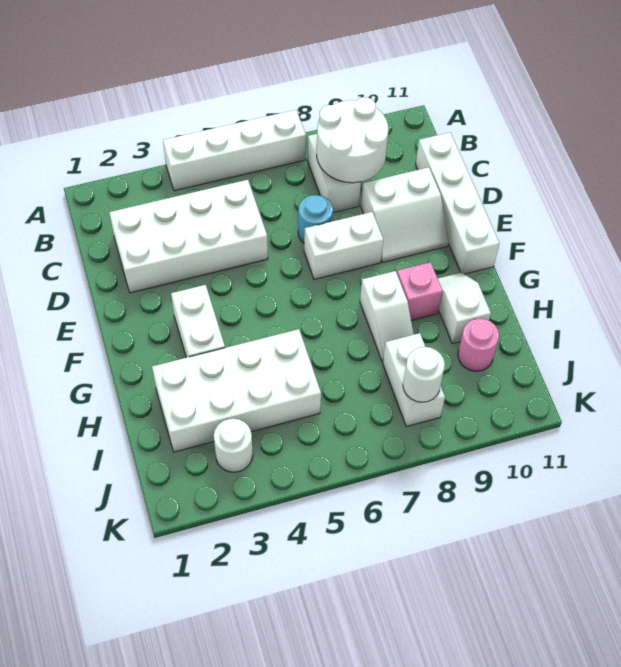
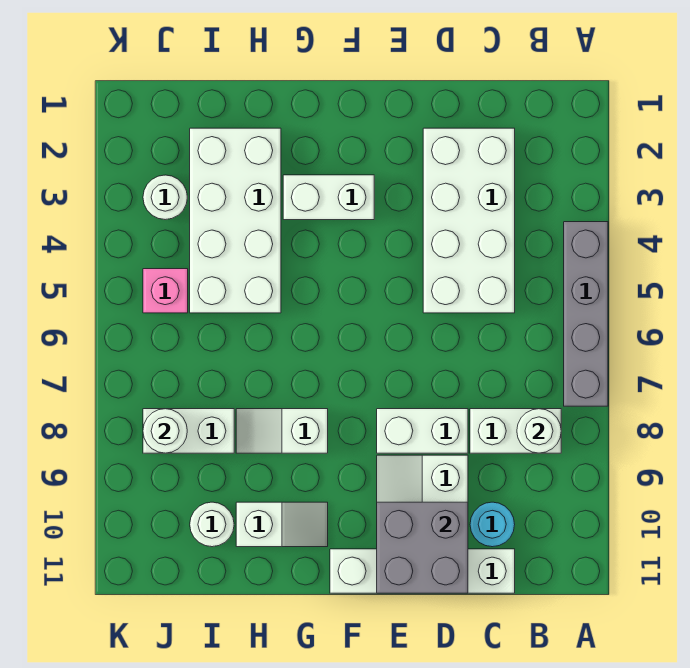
white brick A4:A7 level 1 -> grey brick A4:A7 level 1
white round brick B8:C9 level 2 -> white round brick B8 level 2
cyan round brick D7 level 1 -> cyan round brick C10 level 1
none -> grey brick D10:E11 level 2
white brick E7:E8 level 1 -> white brick D8:E8 level 1
pink brick G9 level 1 -> pink brick J5 level 1
pink round brick I10 level 1 -> white round brick I10 level 1

